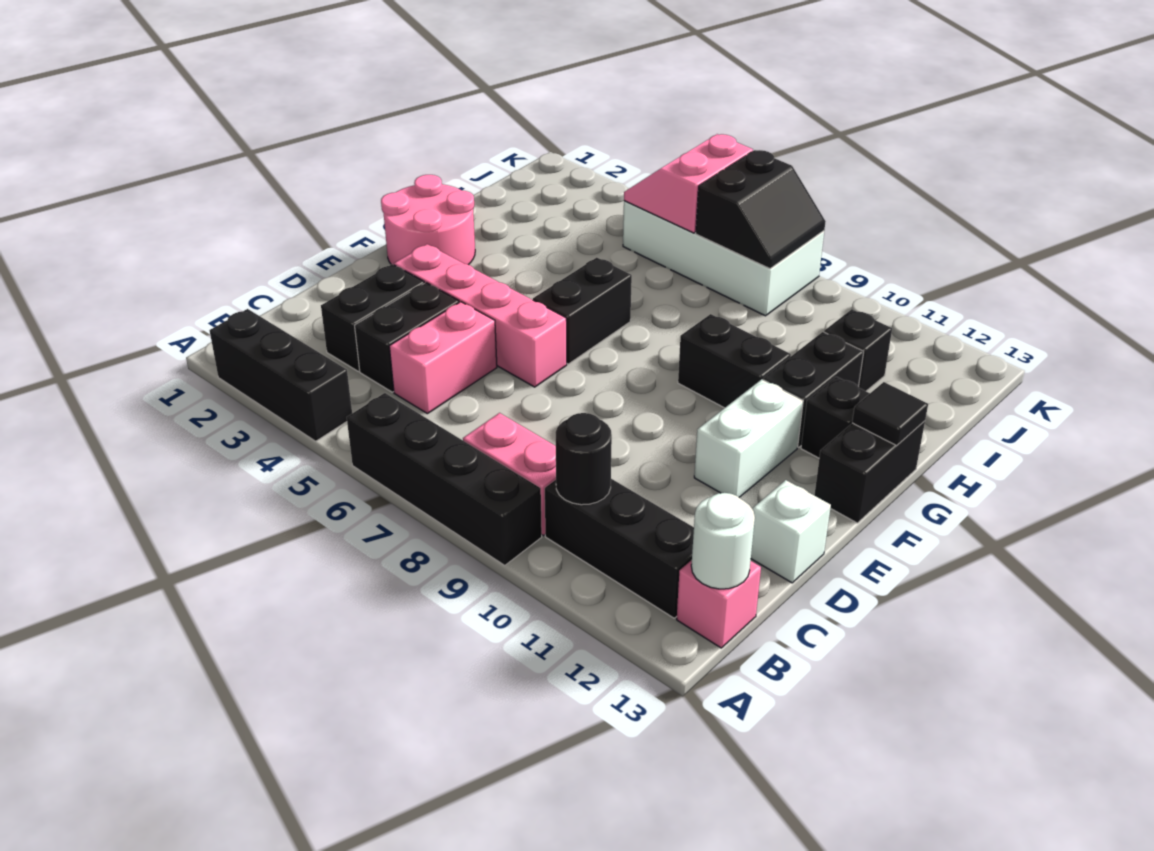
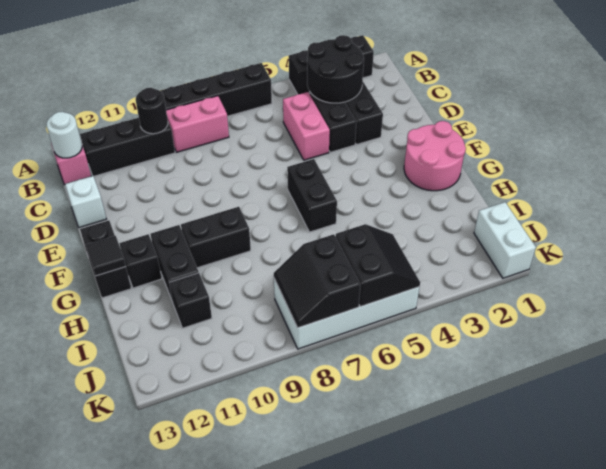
none -> black round brick B3:C4 level 2
pink brick E3:E6 level 1 -> none
white brick E11:F11 level 1 -> white brick J1:K1 level 1
pink slope J5:K6 level 2 top 6 -> black slope J5:K6 level 2 top 6

